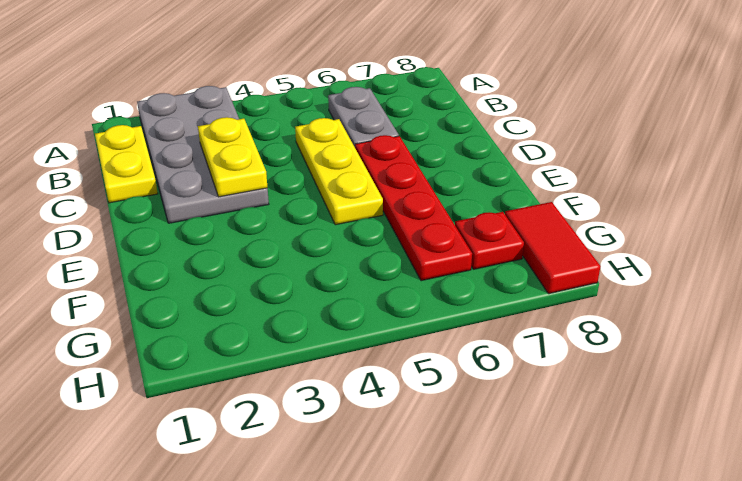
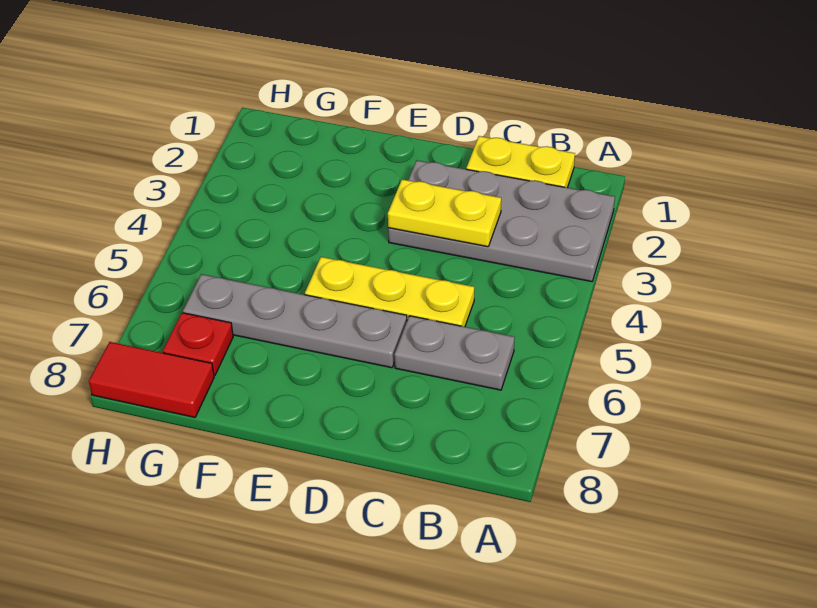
red plate D6:G6 level 1 -> grey plate D6:G6 level 1

